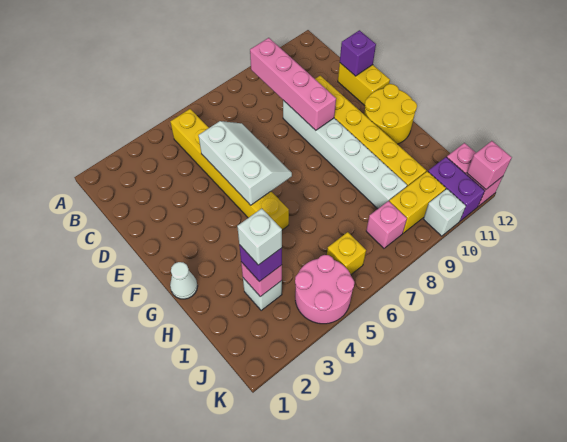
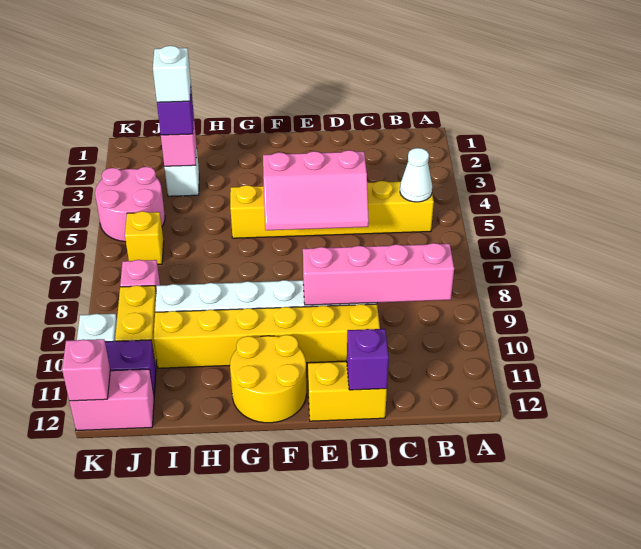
white slope D5:F6 level 2 top 5 -> pink slope D5:F6 level 2 top 5
white cone G1 level 1 -> white cone B5 level 2

